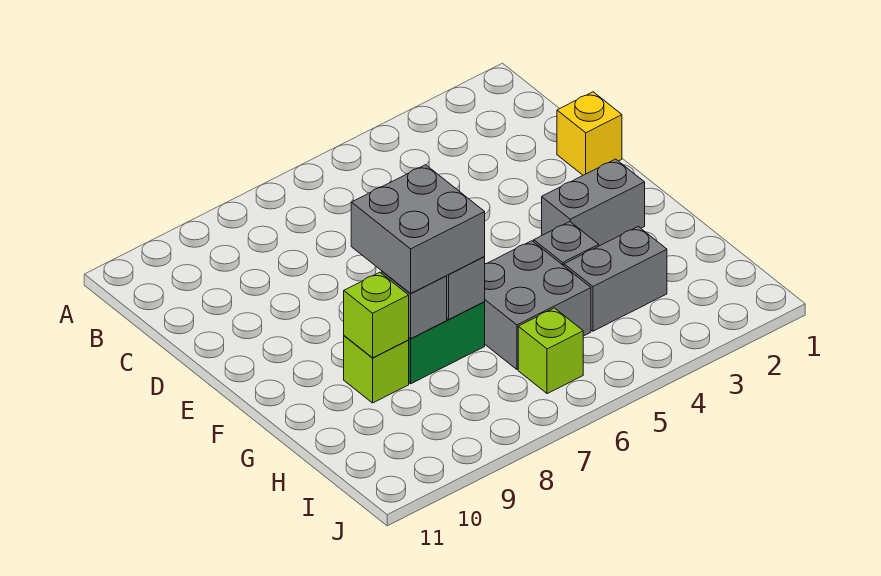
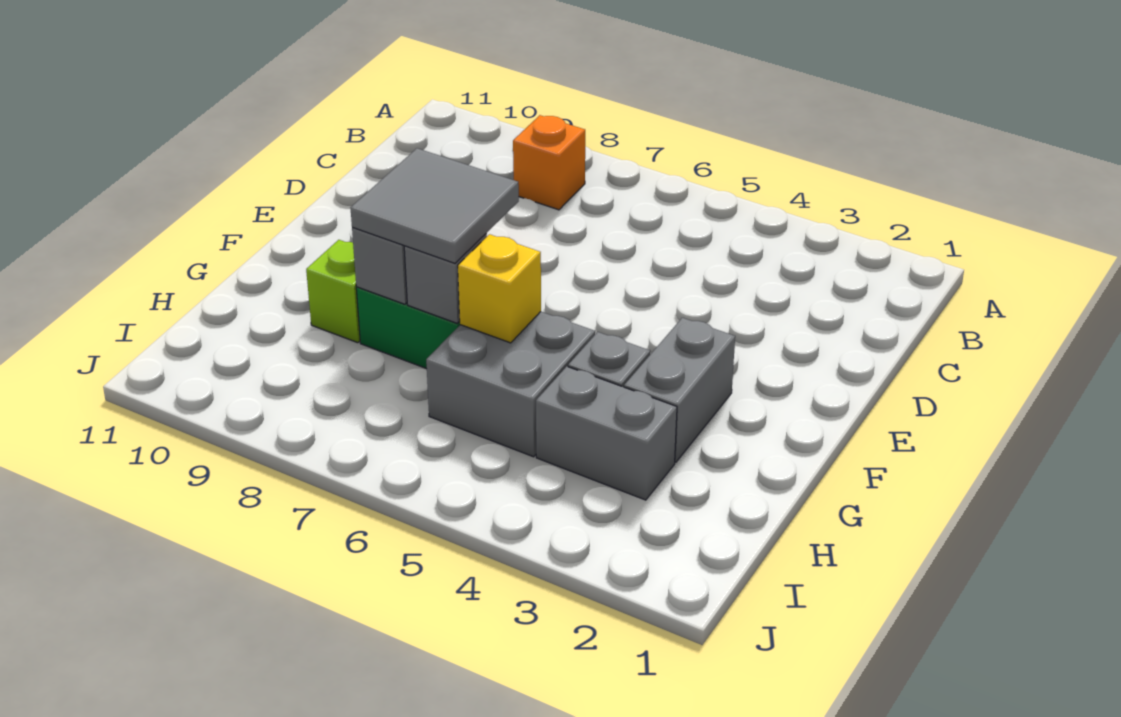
none -> orange brick B8 level 1
yellow brick D1 level 1 -> yellow brick G6 level 2
grey brick F2:F3 level 1 -> grey brick F3:G3 level 1
grey brick F7:G8 level 3 -> grey tile F7:G8 level 3
lime brick G9 level 2 -> none
lime brick I6 level 1 -> none

